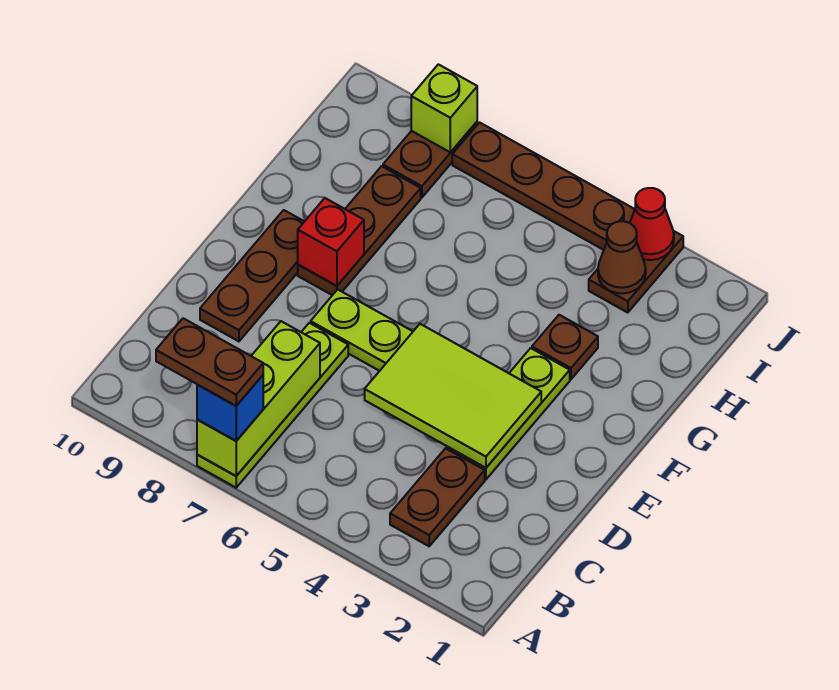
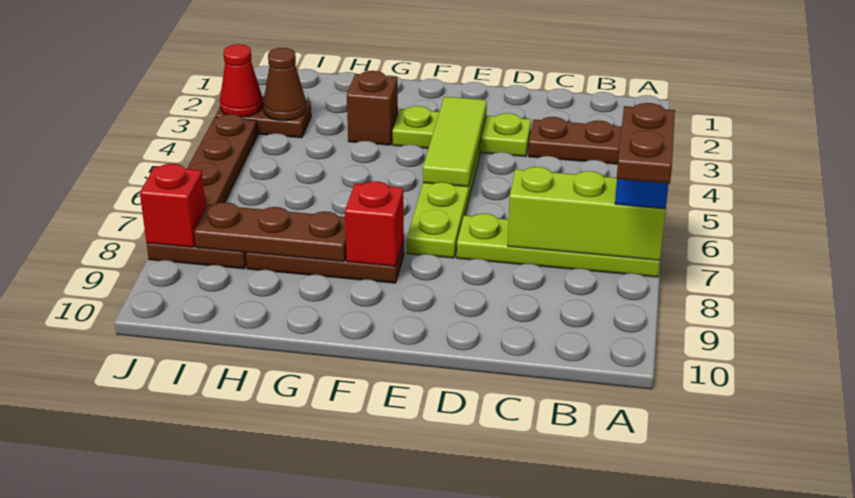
lime tile D3:E5 level 2 -> lime tile E3:E5 level 2
brown plate D9:F9 level 1 -> brown plate G8:I8 level 2
brown plate G3 level 1 -> brown brick G3 level 1
lime brick J8 level 2 -> red brick J8 level 2

